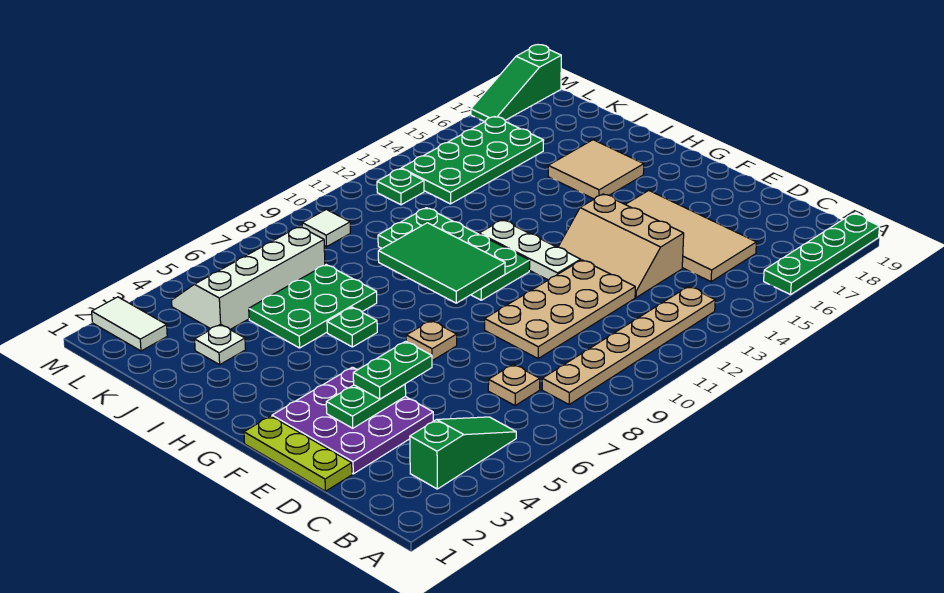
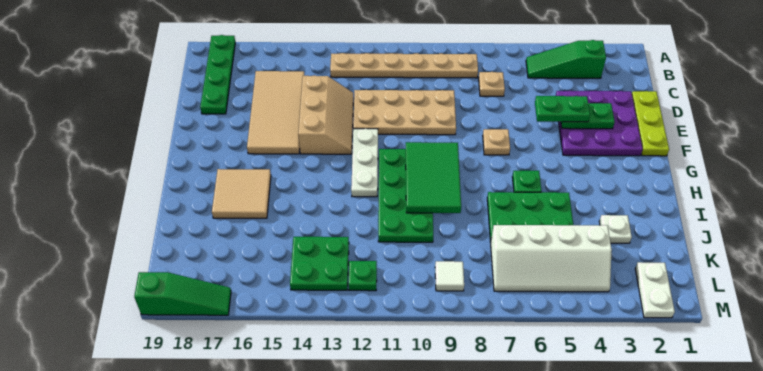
green plate A16:A19 level 1 -> green plate A18:D18 level 1
green plate K13:L16 level 1 -> green plate K13:L14 level 1
white tile L2:M2 level 1 -> white plate L2:M2 level 1

